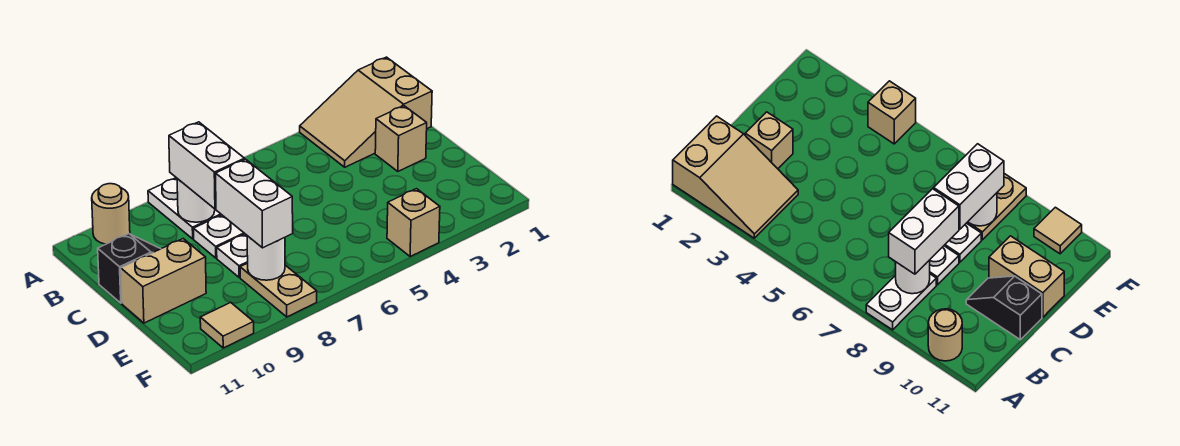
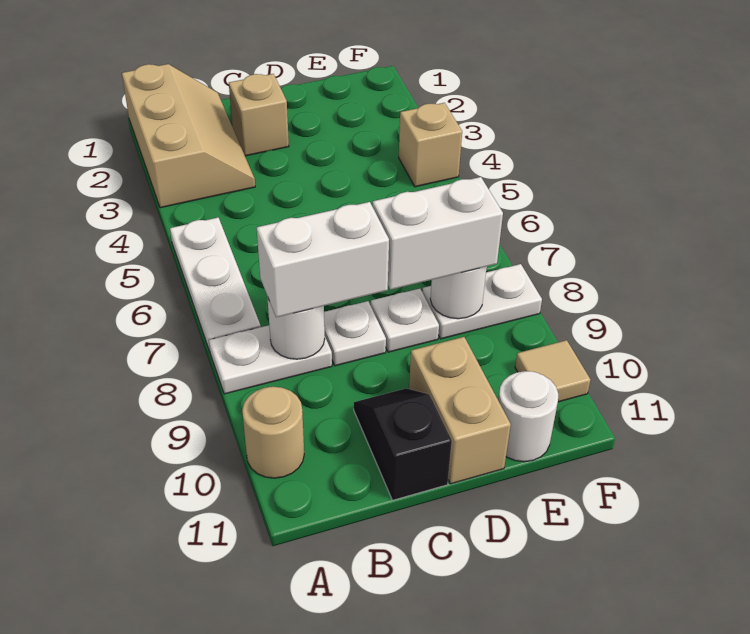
tan slope A1:B3 level 1 top 1 -> tan slope A1:B3 level 1 top A
none -> white plate A5:A7 level 1
tan plate E8:F8 level 1 -> white plate E8:F8 level 1
none -> white round brick E11 level 1

